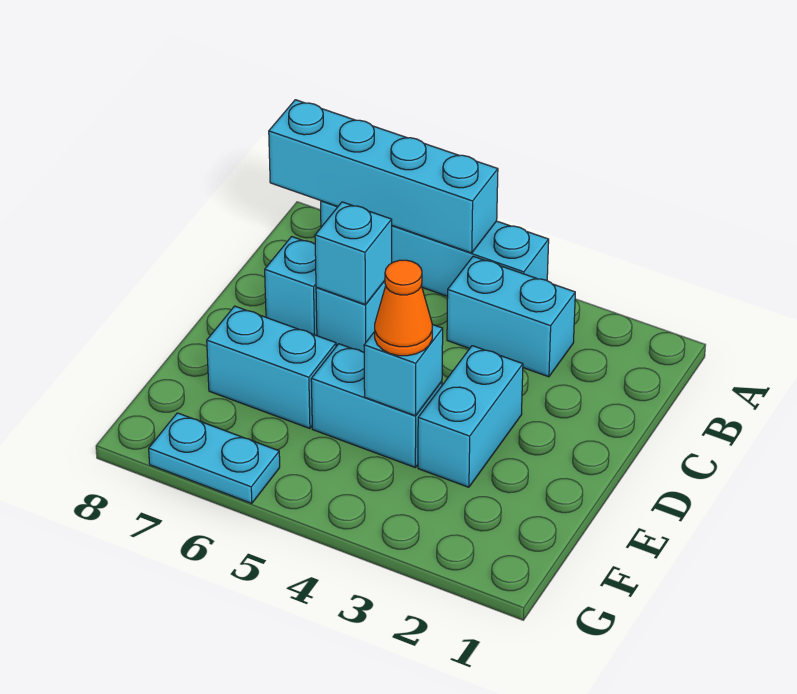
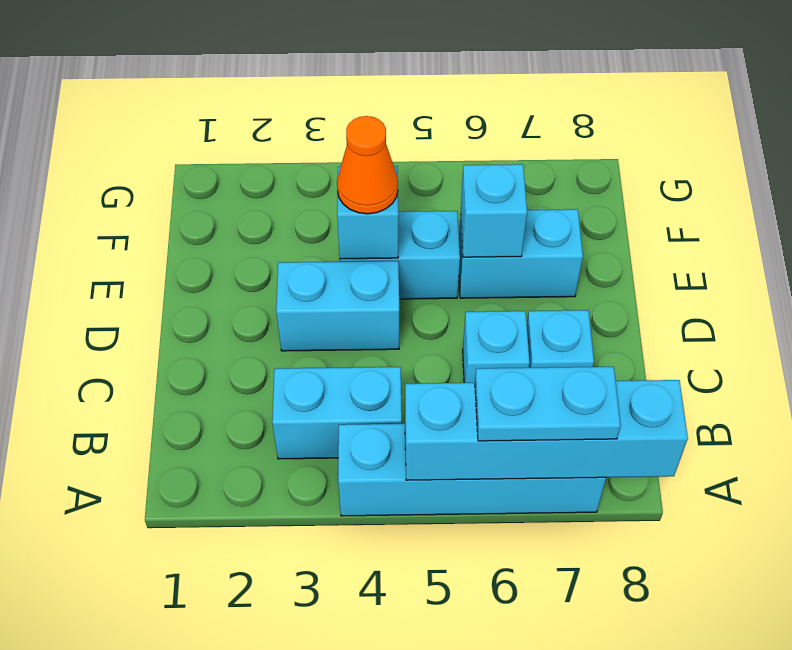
cyan brick C6 level 2 -> cyan brick E6 level 2
cyan brick D3:E3 level 1 -> cyan brick D3:D4 level 1
cyan plate G6:G7 level 1 -> cyan plate A6:A7 level 3

